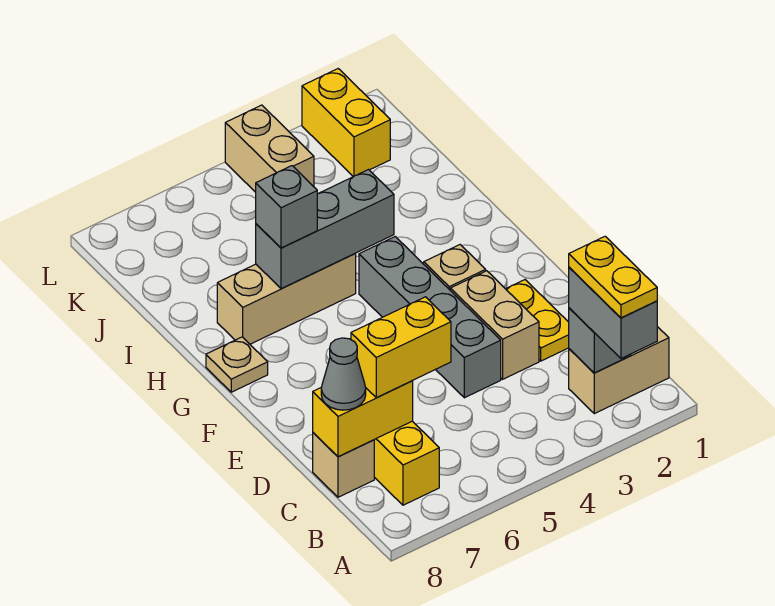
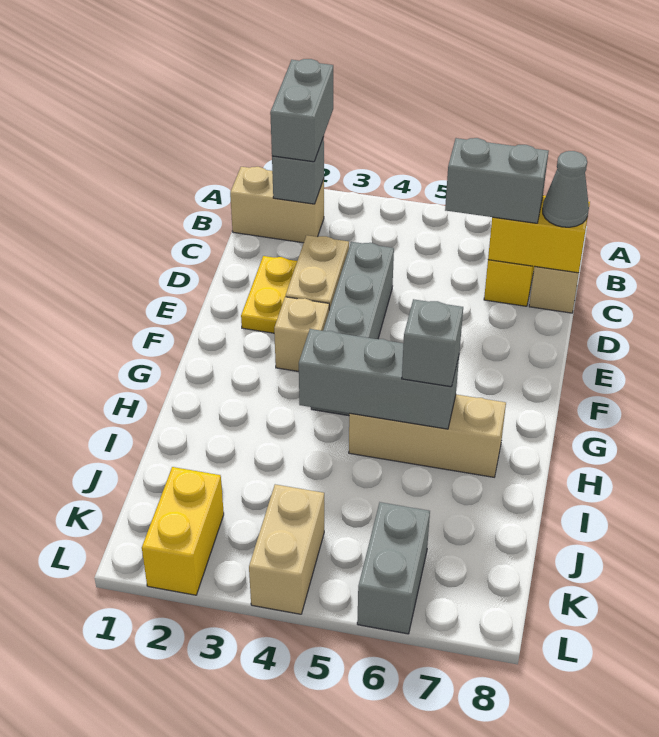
yellow plate A2:B2 level 4 -> none
yellow brick C6:C7 level 3 -> grey brick C6:C7 level 3
tan plate G8 level 1 -> none
none -> grey brick K6:L6 level 1

